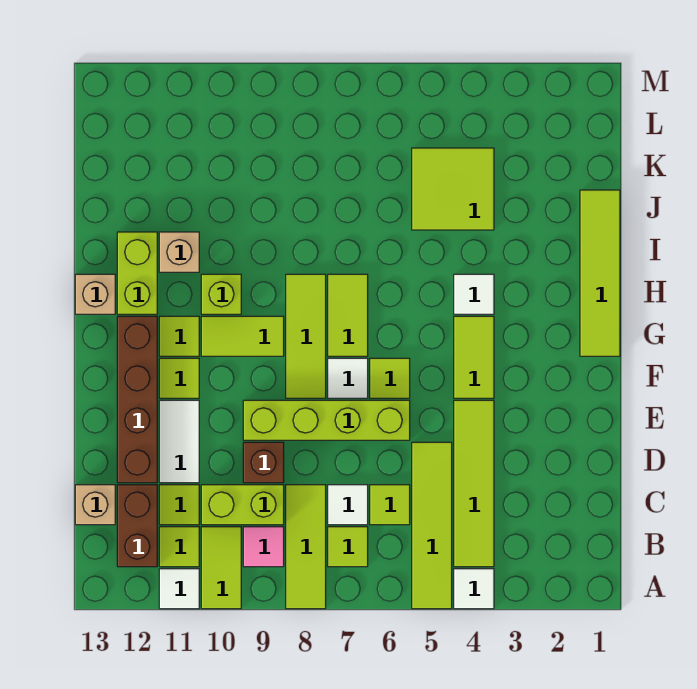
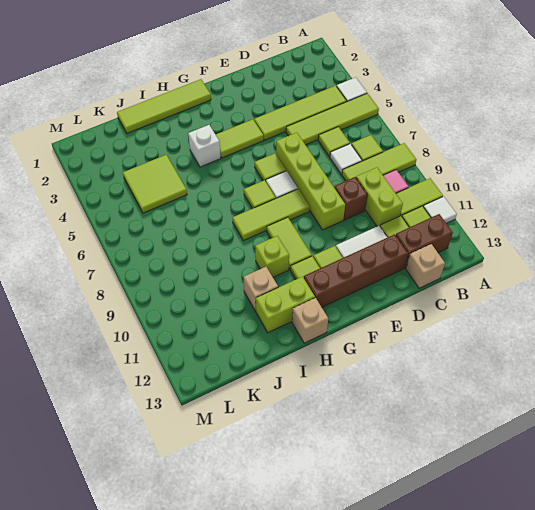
lime tile G7:H7 level 1 -> lime tile G7 level 1
white tile H4 level 1 -> white brick H4 level 1

